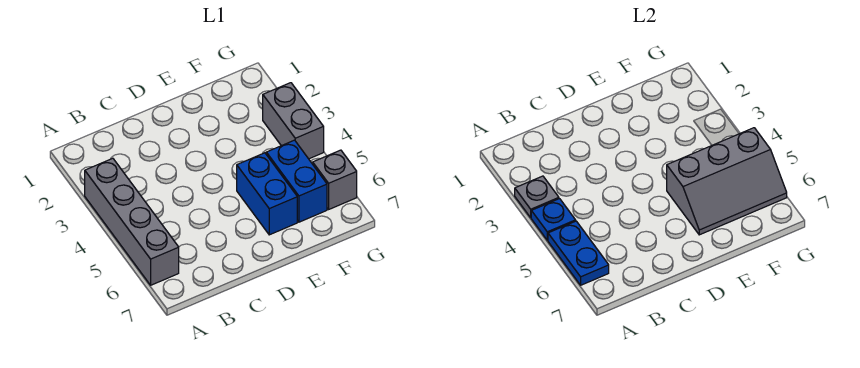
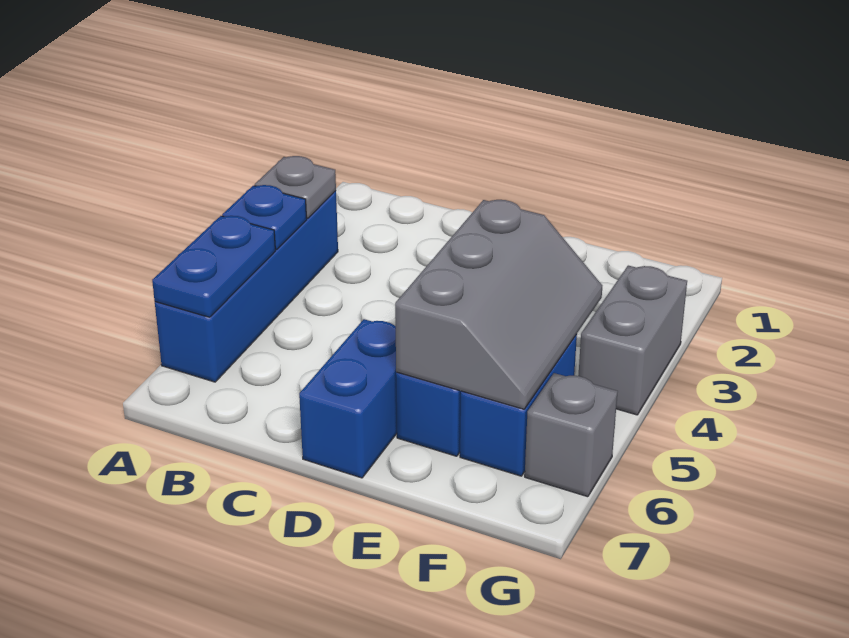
grey brick A3:A6 level 1 -> blue brick A3:A6 level 1
none -> blue brick D6:D7 level 1
grey slope E5:G6 level 2 top 5 -> grey slope E4:F6 level 2 top E

